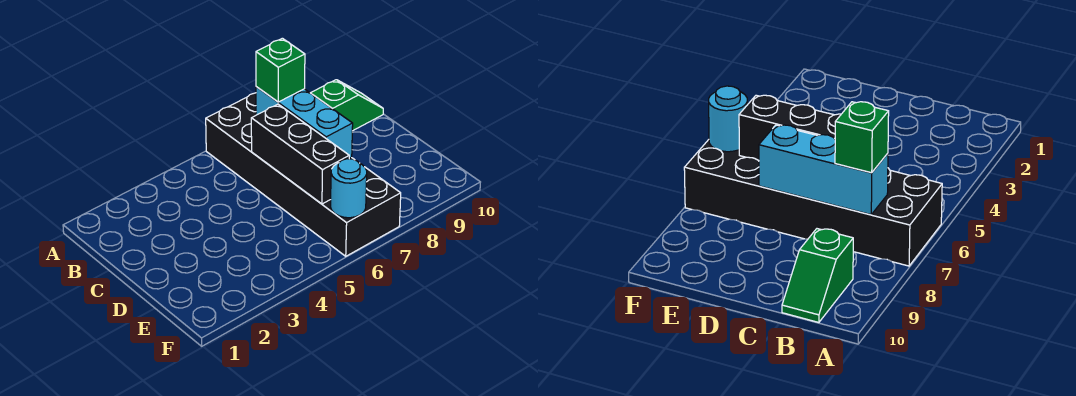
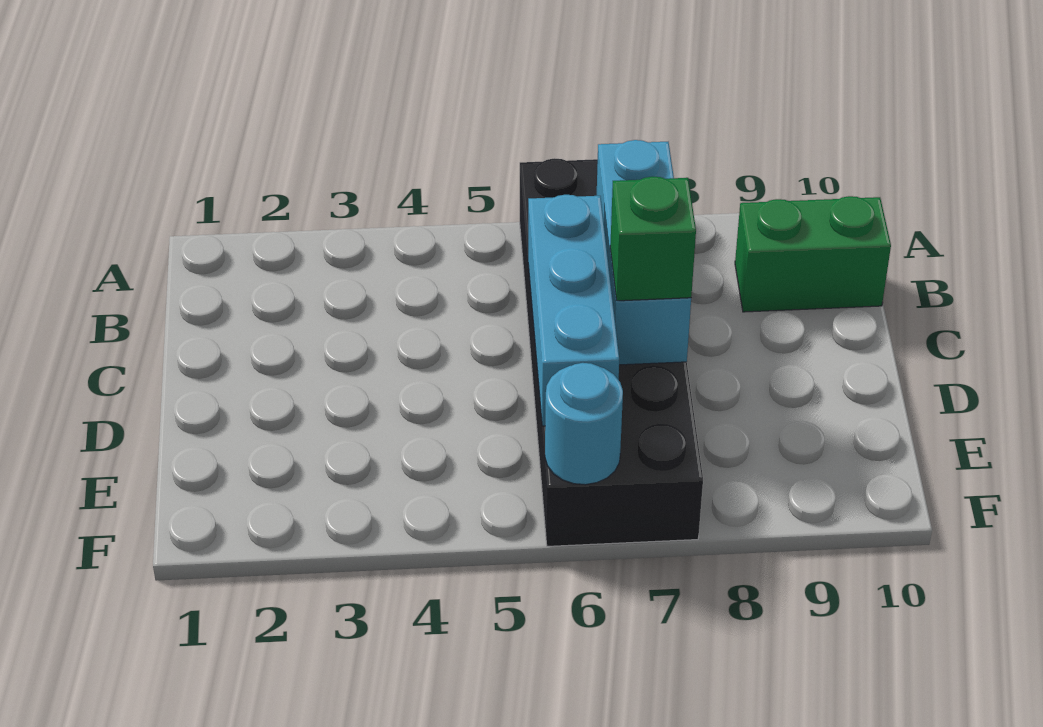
green brick B7 level 3 -> green brick D7 level 3
green slope B9:B10 level 1 top 9 -> green brick B9:B10 level 1
black brick C6:E6 level 2 -> cyan brick C6:E6 level 2

